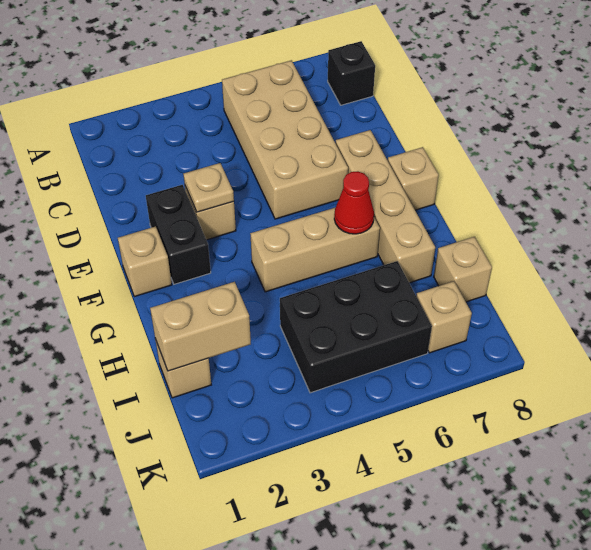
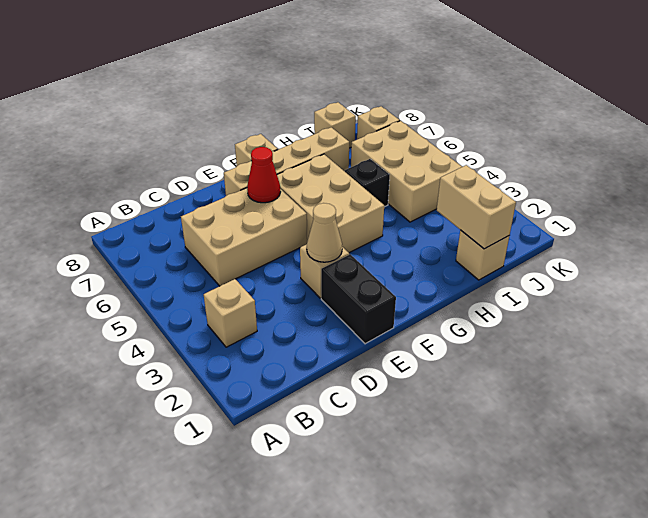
tan brick B5:E6 level 1 -> tan brick C5:E6 level 1
black brick B8 level 1 -> black brick H5 level 1
black brick E2:F2 level 1 -> black brick E1:E2 level 1
tan plate E3 level 2 -> tan cone E3 level 2
tan brick F1 level 1 -> tan brick B3 level 1
tan brick G4:G6 level 1 -> tan brick F4:G6 level 1
red cone G6 level 2 -> red cone E6 level 2
black brick I4:J6 level 1 -> tan brick I4:J6 level 1

